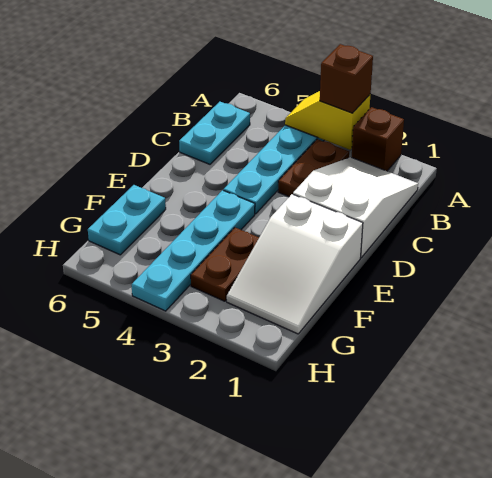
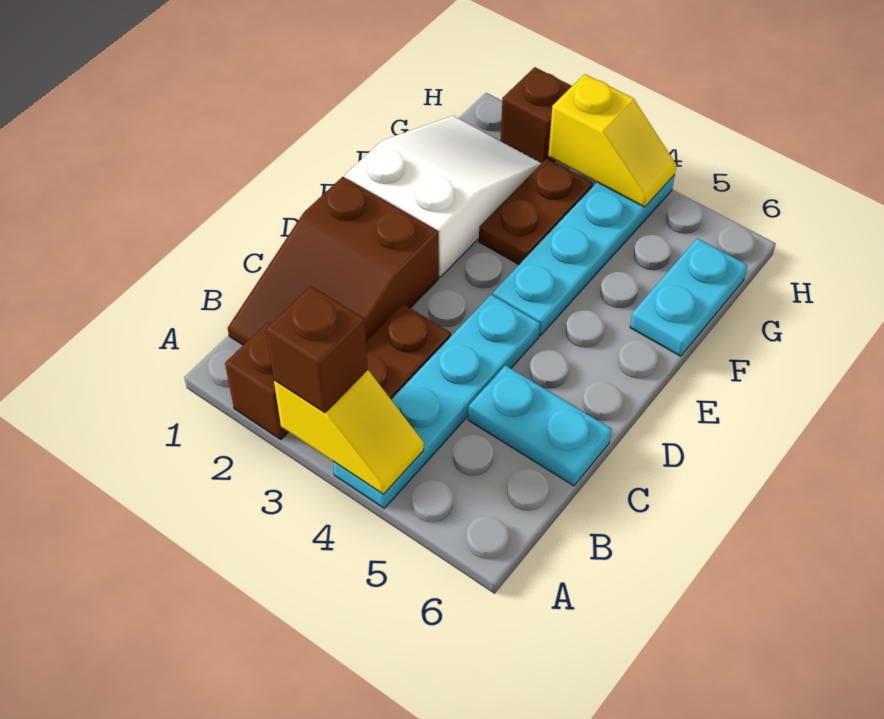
white slope B1:D2 level 1 top D -> brown slope B1:D2 level 1 top D
cyan plate B6:C6 level 1 -> cyan plate C5:C6 level 1
none -> brown brick H2 level 1
none -> yellow slope H3:H4 level 2 top 3

